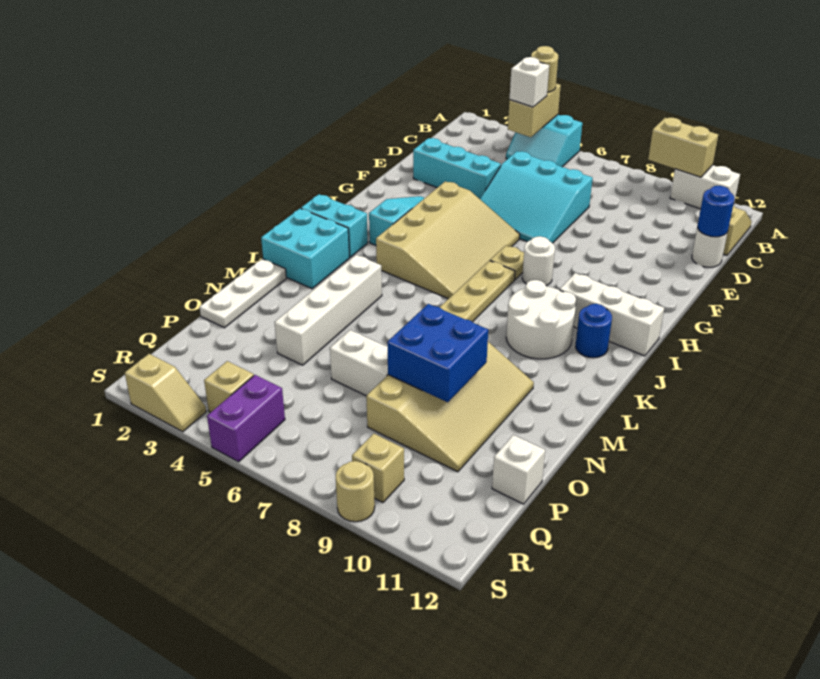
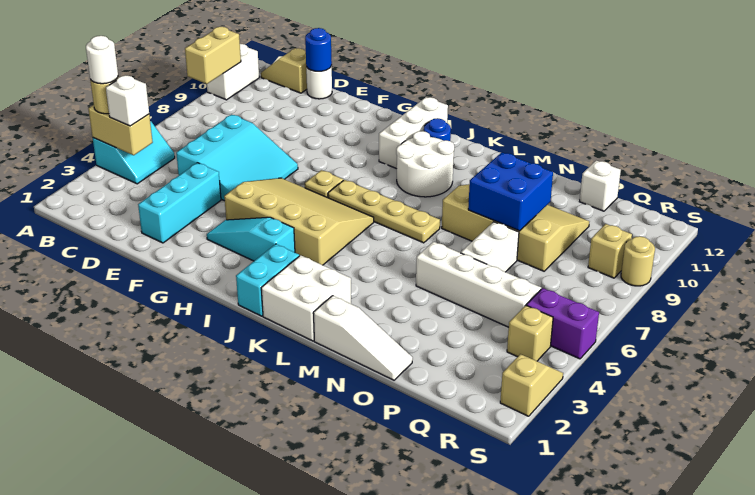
white round brick H8 level 1 -> white round brick A4 level 4
cyan brick K1:L2 level 1 -> white brick K1:L2 level 1
white brick L4:O4 level 1 -> white brick N5:Q5 level 1
white plate M1:O1 level 1 -> white slope M1:O1 level 1 top M

